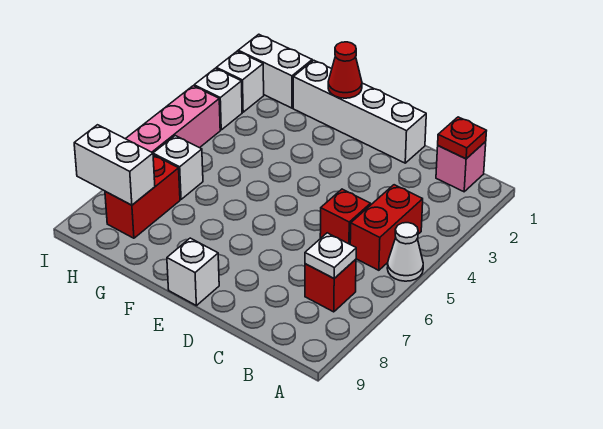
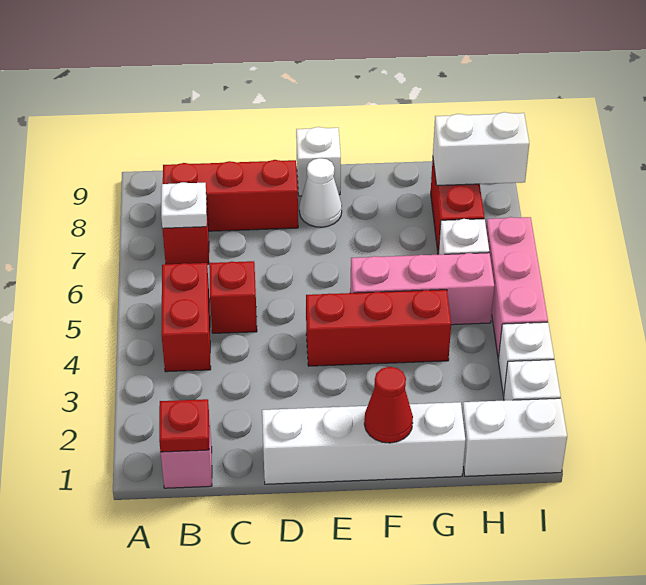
white cone A5 level 1 -> white cone E8 level 1
none -> red brick B8:D8 level 1
none -> red brick E4:G4 level 1
none -> pink brick F5:H5 level 1

